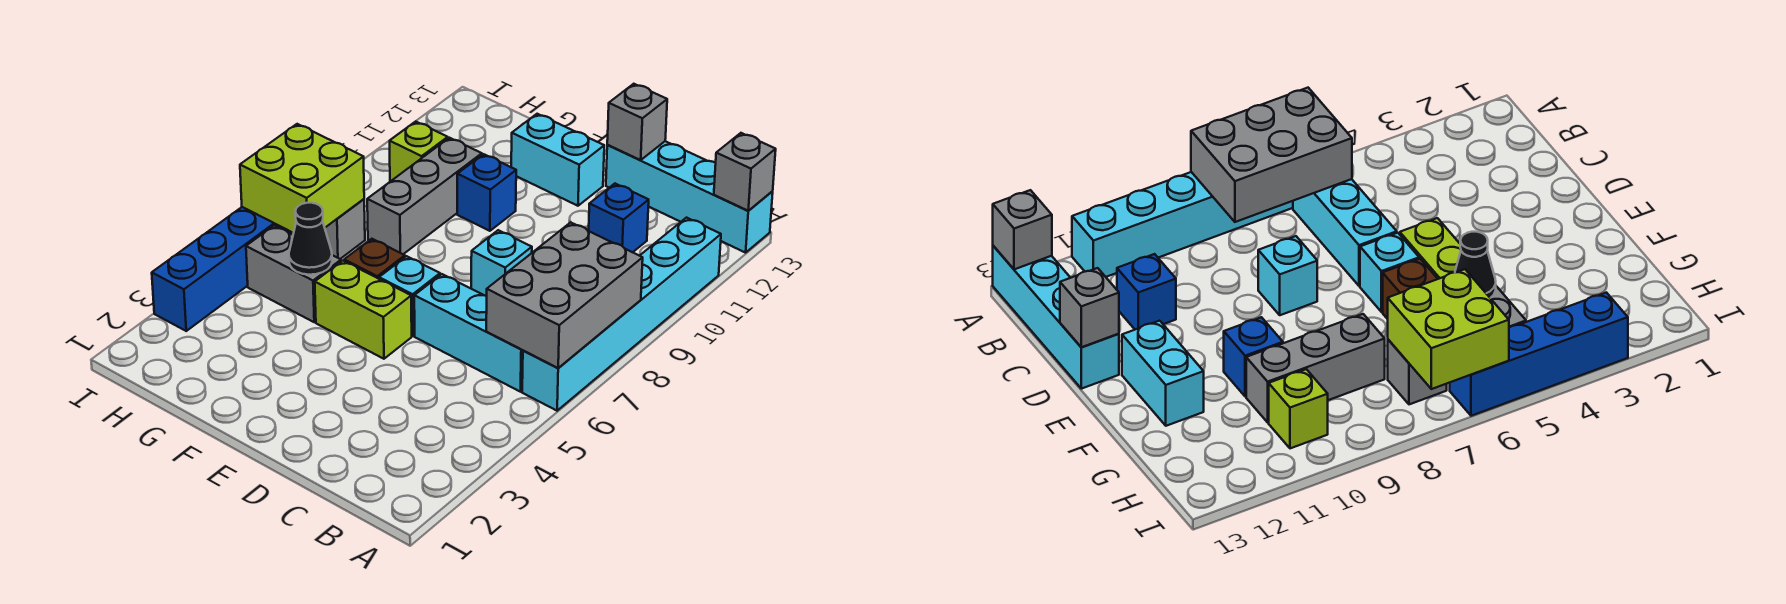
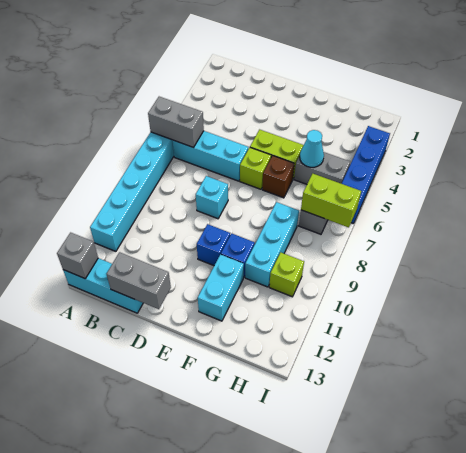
grey brick A6:B8 level 2 -> grey brick A6:B6 level 2
cyan brick A13:D13 level 1 -> cyan brick A13:C13 level 1
blue brick C11 level 1 -> blue brick E10 level 1
grey brick D13 level 2 -> grey brick C13:D13 level 2
cyan brick E6 level 1 -> lime brick E6 level 1
cyan brick E12:F12 level 1 -> cyan brick F11:F12 level 1
black cone G5 level 2 -> cyan cone G5 level 2
grey brick G8:G10 level 1 -> cyan brick G8:G10 level 1
lime brick H6:I7 level 2 -> lime brick H7:I7 level 2

